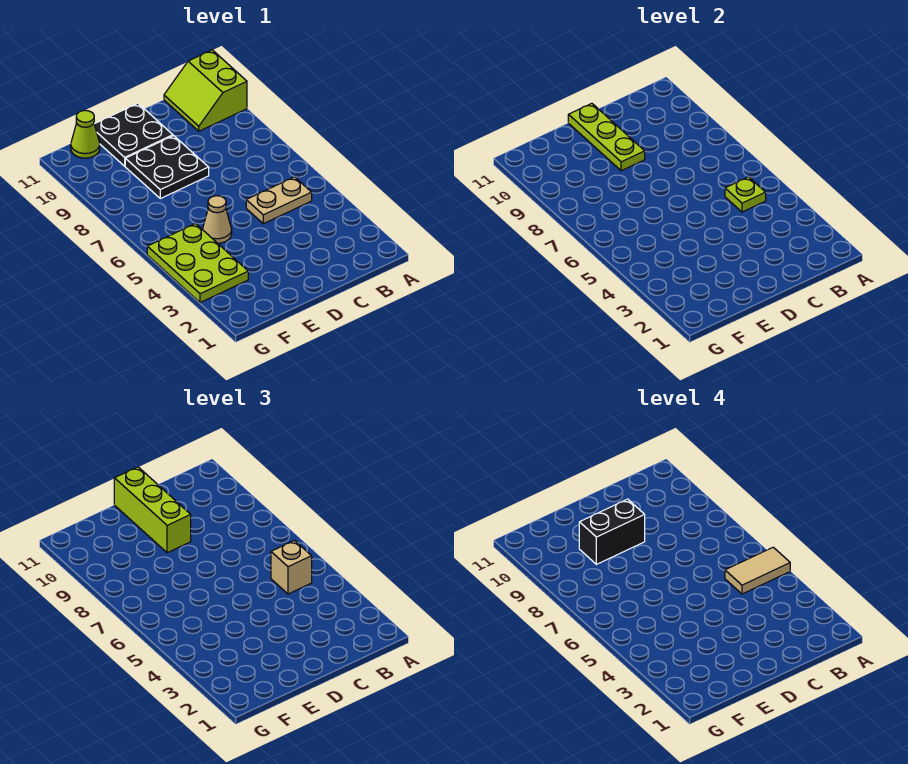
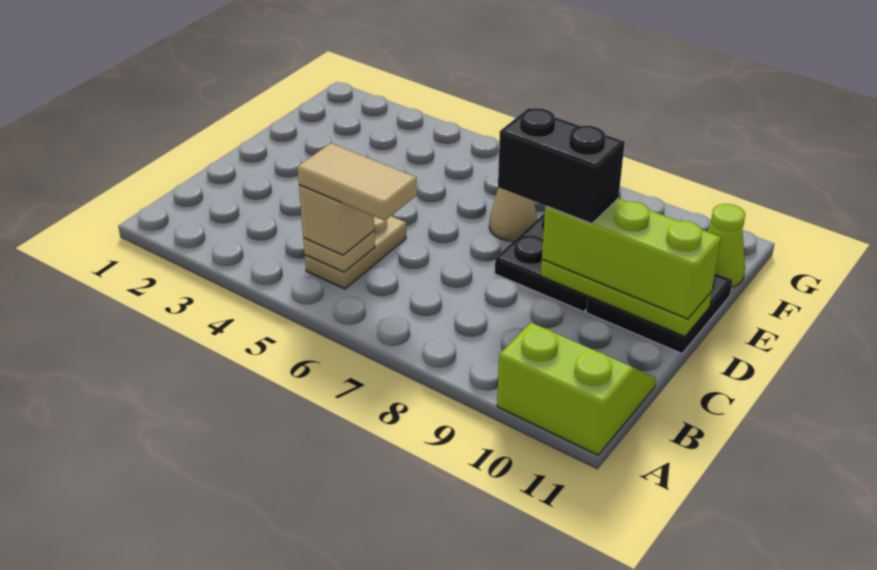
tan tile A5:B5 level 4 -> tan tile B5:B6 level 4
lime plate B5 level 2 -> tan plate B5 level 2
black brick D9:E9 level 4 -> black brick D8:D9 level 4
tan cone E5 level 1 -> tan cone E7 level 1
lime plate F3:G5 level 1 -> none

